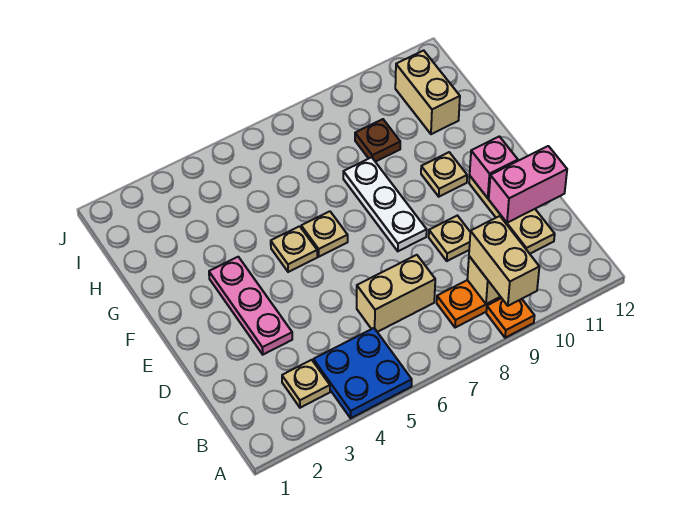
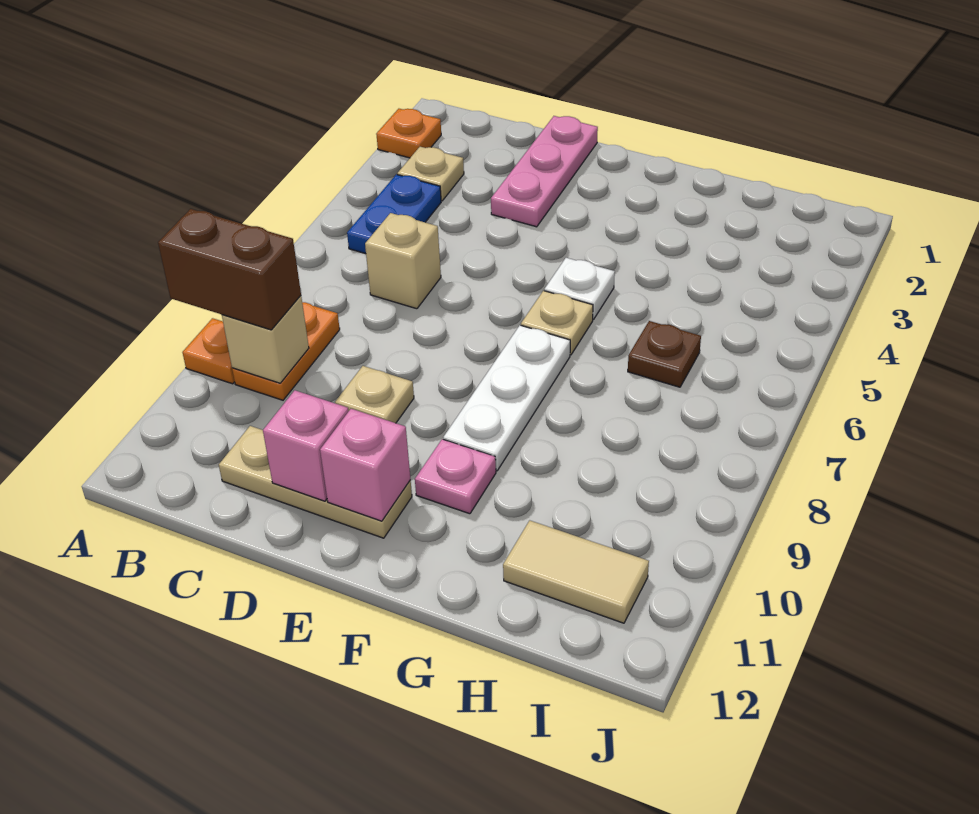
none -> orange plate A2 level 1
blue plate A4:B5 level 1 -> blue plate B4:B5 level 1
tan brick A9:B9 level 3 -> brown brick A9:B9 level 3
tan brick C6:C7 level 1 -> tan brick C6 level 1
pink plate D3:F3 level 1 -> pink plate D1:D3 level 1
pink brick D11:D12 level 2 -> pink brick D11 level 2
white plate E8:G8 level 1 -> white plate F7:F9 level 1
tan plate F5 level 1 -> white plate F5 level 1
tan plate F10 level 1 -> pink plate F10 level 1
brown plate H9 level 1 -> brown plate H6 level 1
tan brick H11:I11 level 1 -> tan tile H11:I11 level 1

